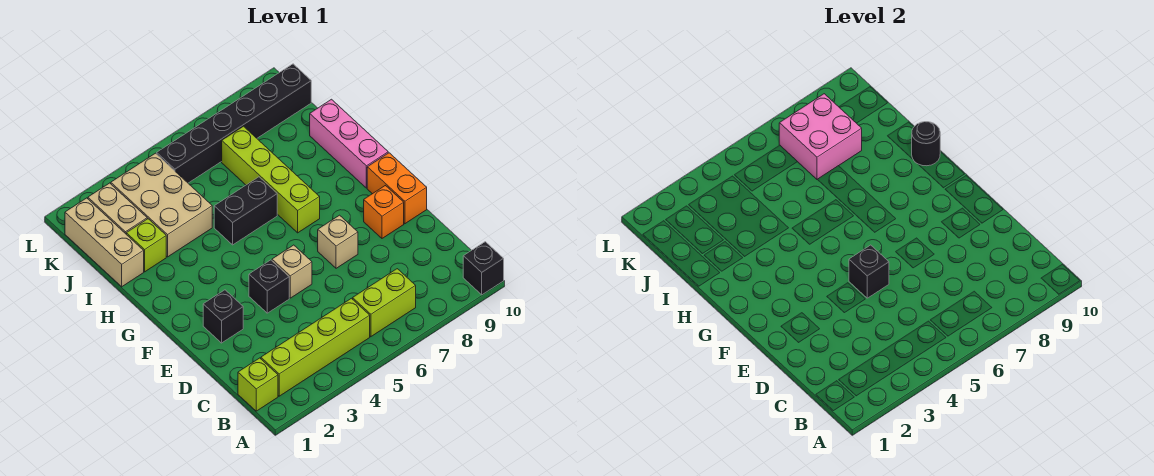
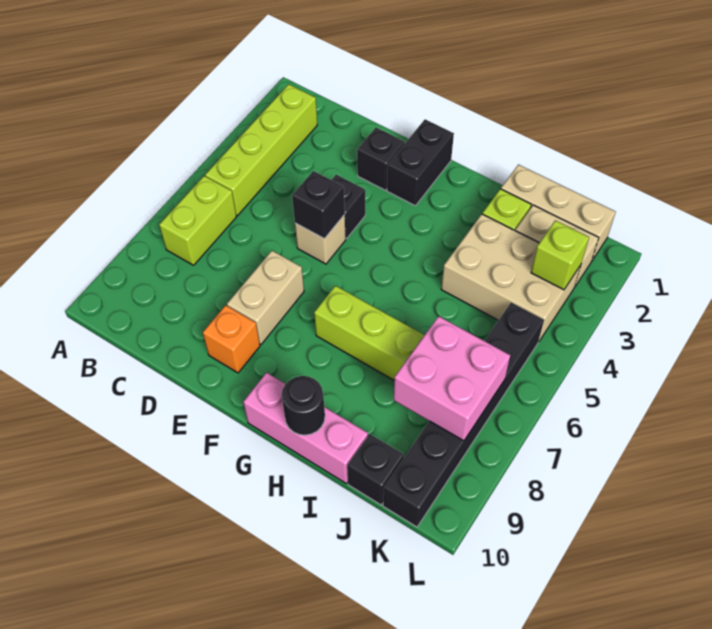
black brick A10 level 1 -> black brick J10 level 1
lime brick B1 level 1 -> lime brick K3 level 2
tan brick E7 level 1 -> tan brick E7:E8 level 1
orange brick E10:F10 level 1 -> none
black brick H5:H6 level 1 -> black brick F1:F2 level 1

